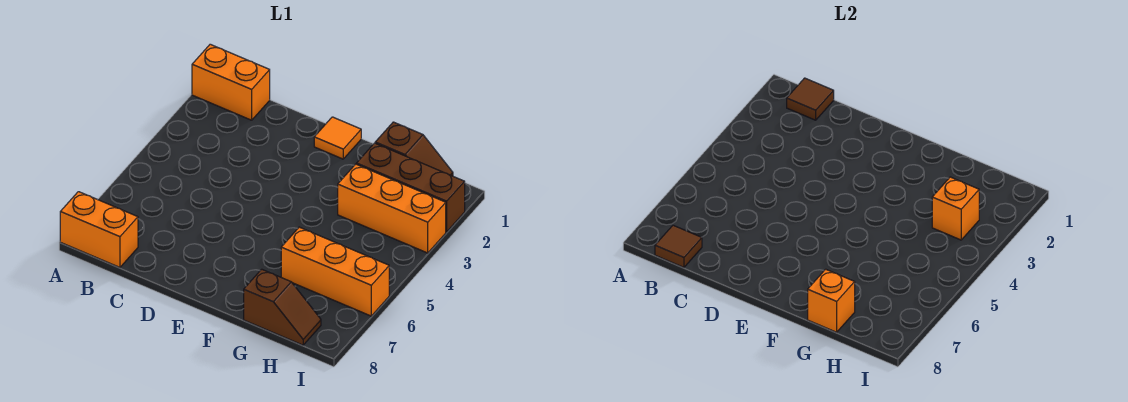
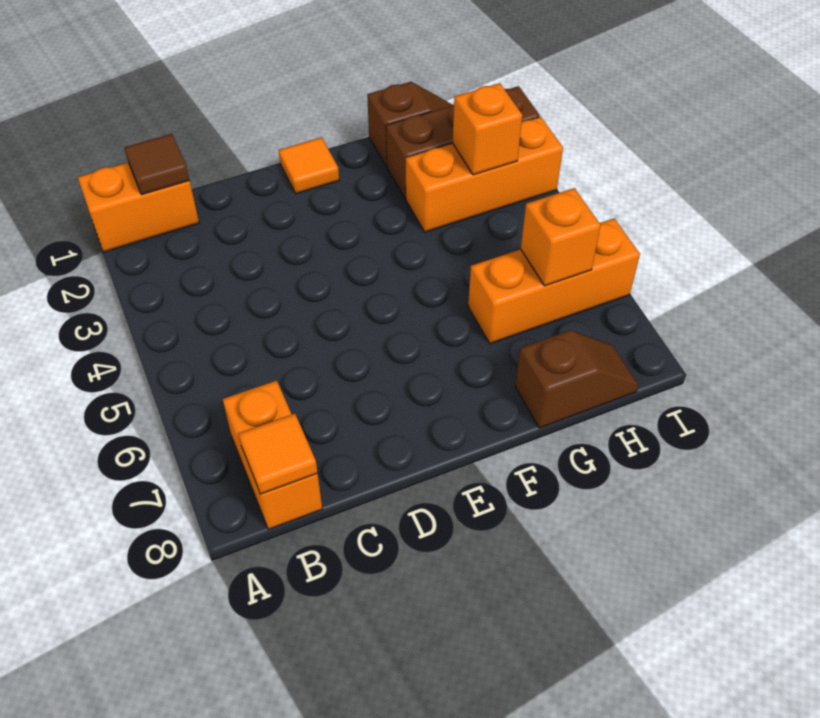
orange brick A8:B8 level 1 -> orange brick B7:B8 level 1
brown tile B8 level 2 -> orange tile B8 level 2
orange brick G8 level 2 -> orange brick H6 level 2

